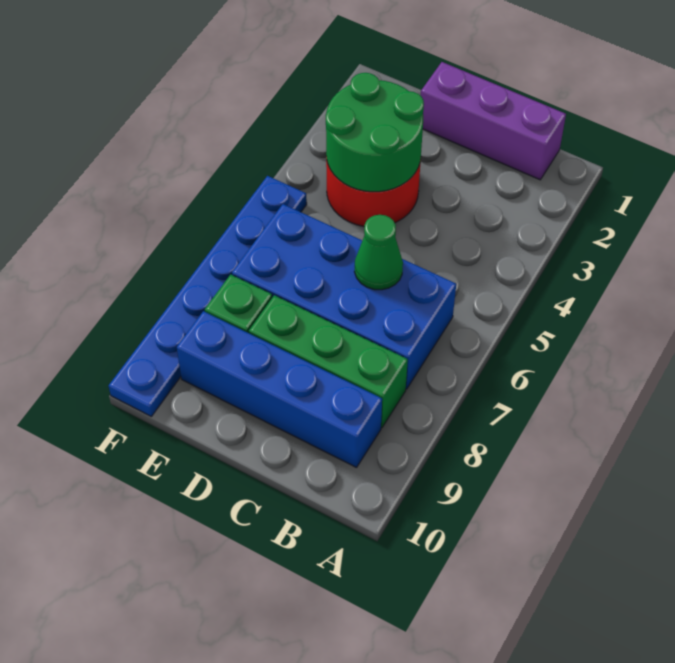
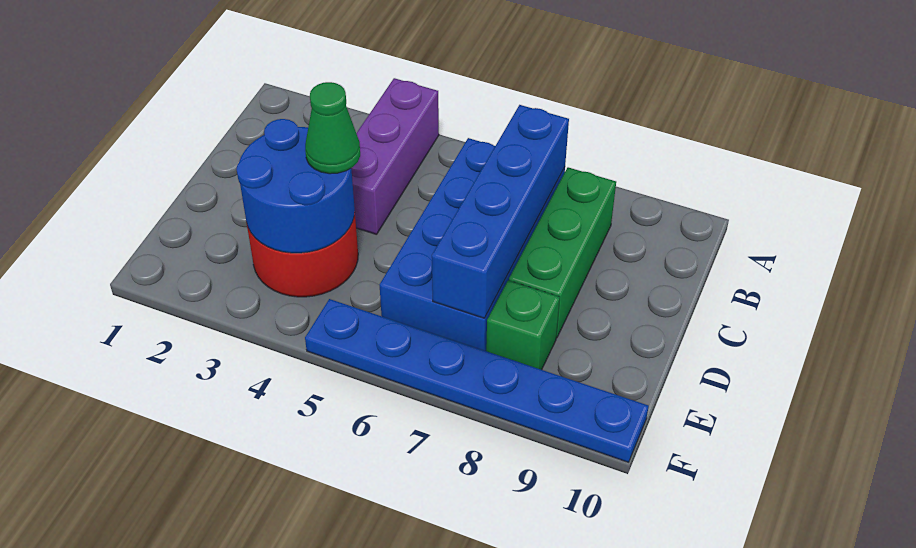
purple brick B1:D1 level 1 -> purple brick A4:C4 level 1
blue brick B9:E9 level 1 -> blue brick B7:E7 level 2
green cone C6 level 2 -> green cone D4 level 3
green round brick D3:E4 level 2 -> blue round brick D3:E4 level 2

